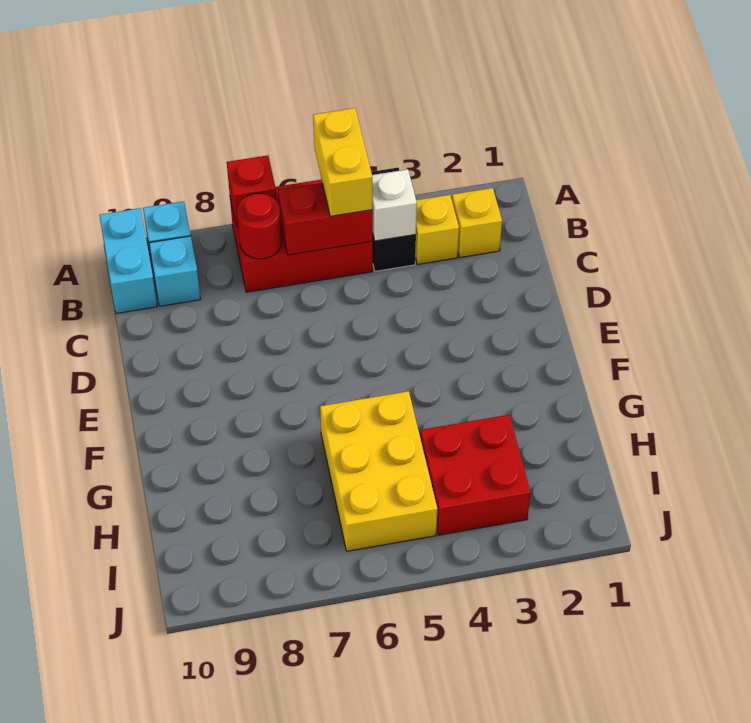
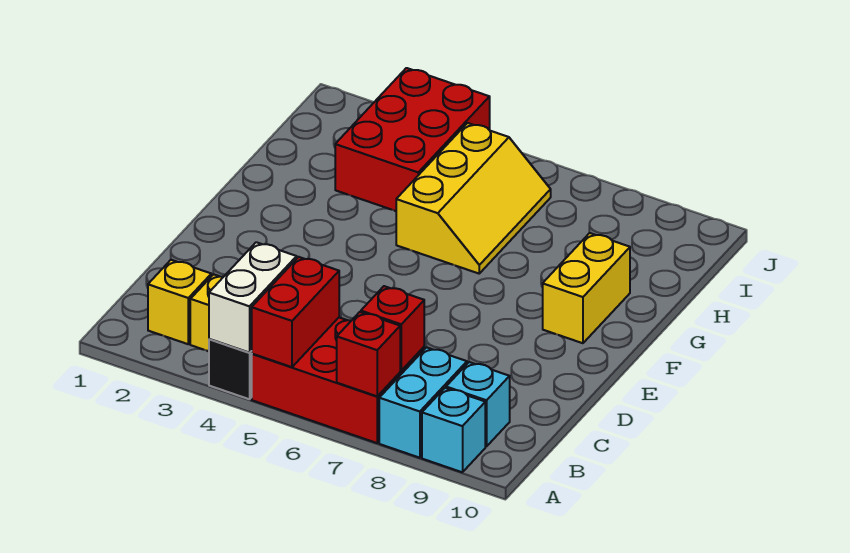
yellow brick A5:B5 level 3 -> yellow brick F9:G9 level 1
cyan brick A10:B10 level 1 -> cyan brick A8:B8 level 1
white brick B4 level 2 -> white brick A4:B4 level 2
red brick B5:B6 level 2 -> red brick A5:B5 level 2
red round brick B7 level 2 -> red brick B7 level 2
yellow brick G5:I6 level 1 -> yellow slope G5:I6 level 1 top 5
red brick H3:I4 level 1 -> red brick H3:J4 level 1

